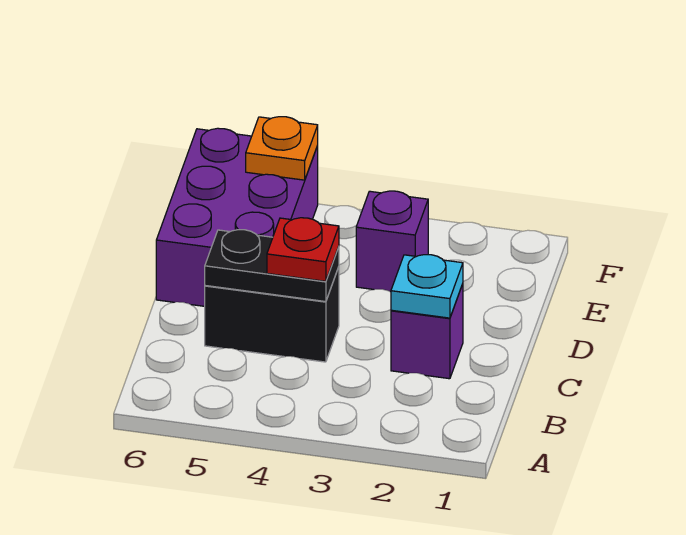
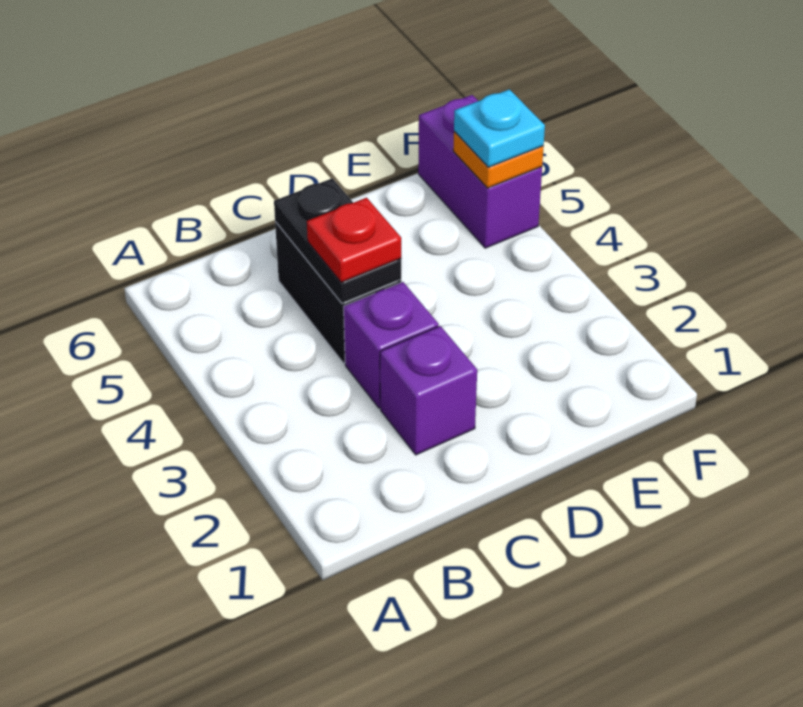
cyan plate C2 level 2 -> cyan plate F5 level 3
purple brick D5:F6 level 1 -> purple brick F5:F6 level 1
purple brick E3 level 1 -> purple brick C3 level 1

